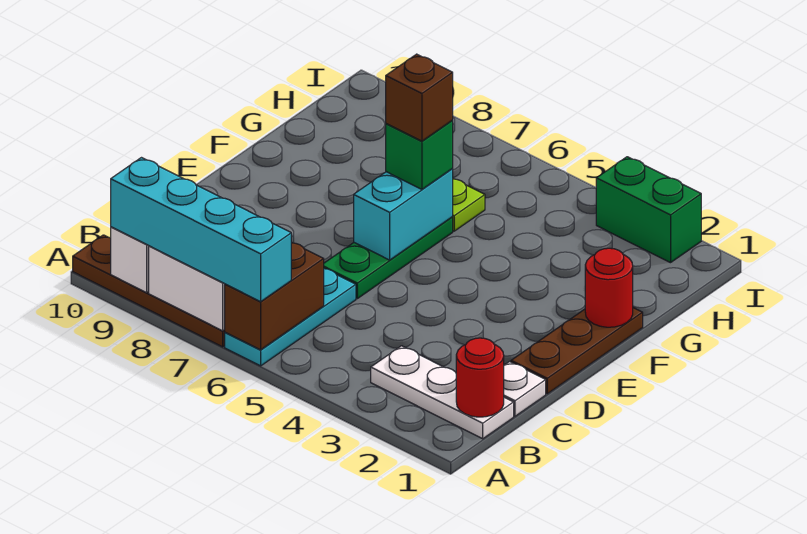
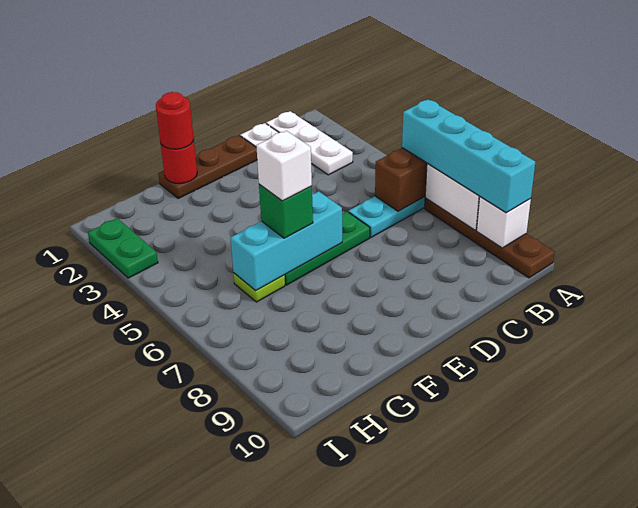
red round brick B1 level 2 -> red round brick F1 level 3
cyan brick E6:F6 level 2 -> cyan brick E6:G6 level 2
brown brick F6 level 4 -> white brick F6 level 4
green brick I2:I3 level 1 -> green plate I2:I3 level 1

